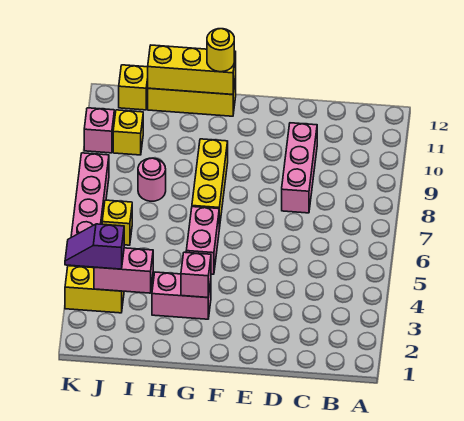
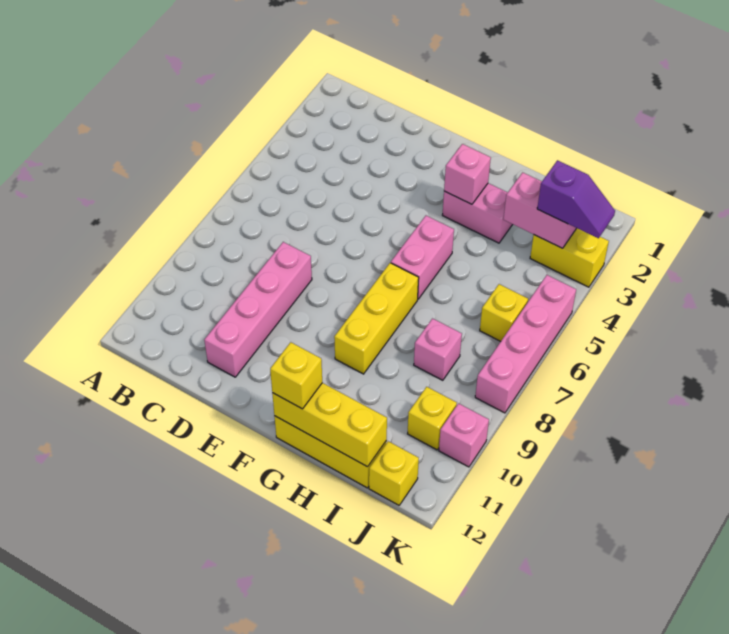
pink brick D8:D10 level 1 -> pink brick D8:D11 level 1
yellow round brick G12 level 3 -> yellow brick G12 level 3
pink round brick I8 level 1 -> pink brick I8 level 1

